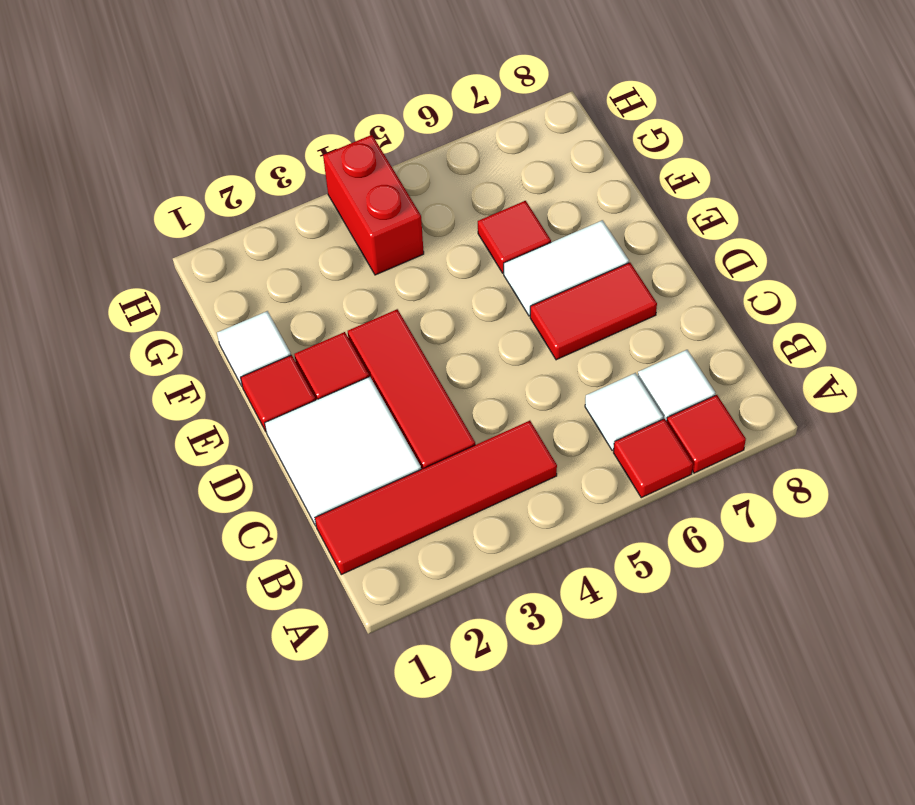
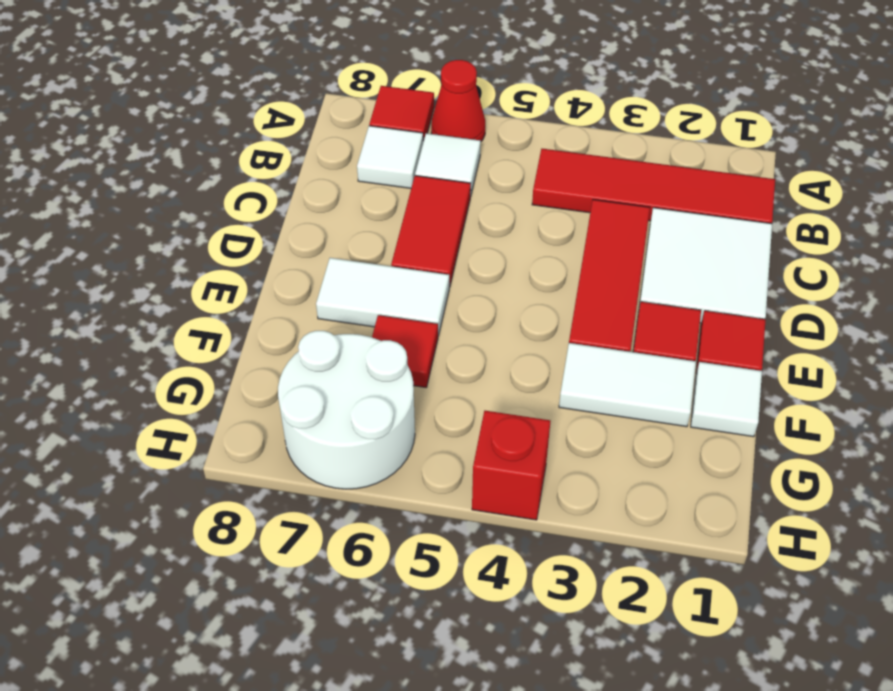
red tile A6 level 1 -> red cone A6 level 1
red tile D6:D7 level 1 -> red tile C6:D6 level 1
none -> white tile F2:F3 level 1
red brick G4:H4 level 1 -> red brick H4 level 1
none -> white round brick G6:H7 level 1

